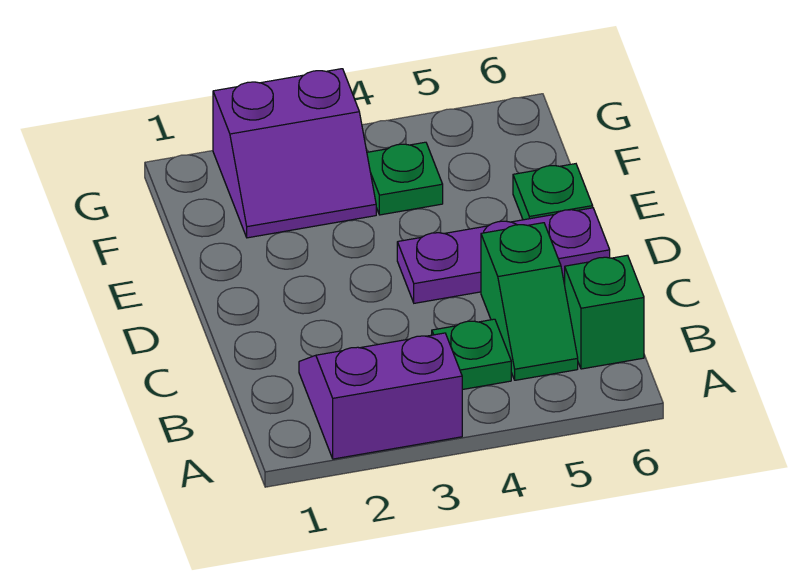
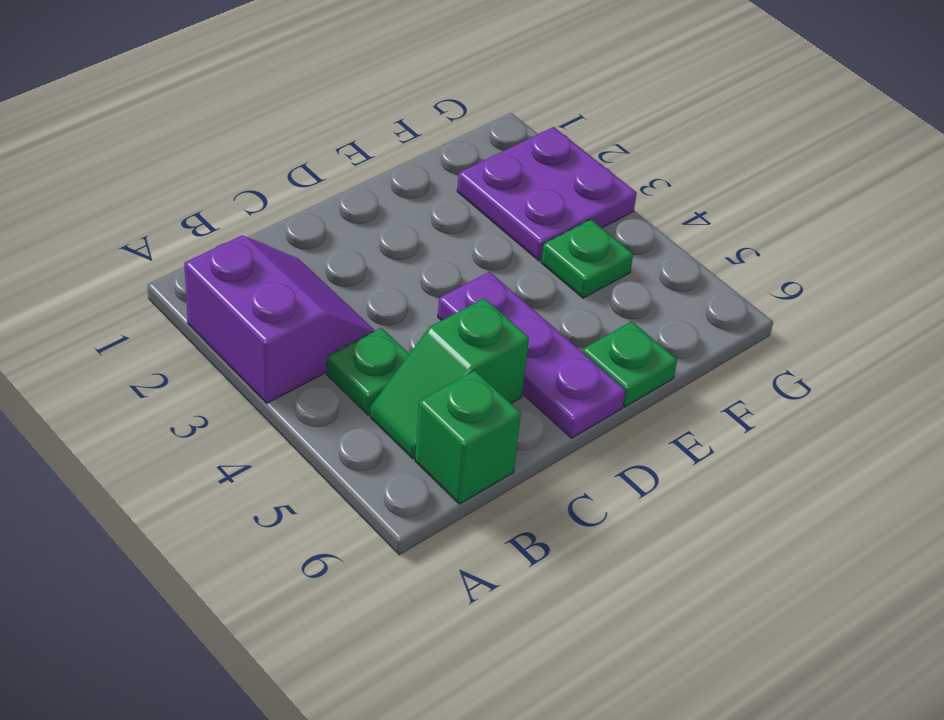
purple slope F2:G3 level 1 top G -> purple plate F2:G3 level 1

